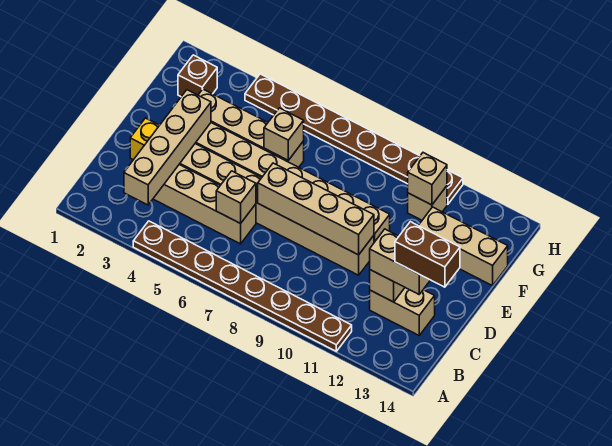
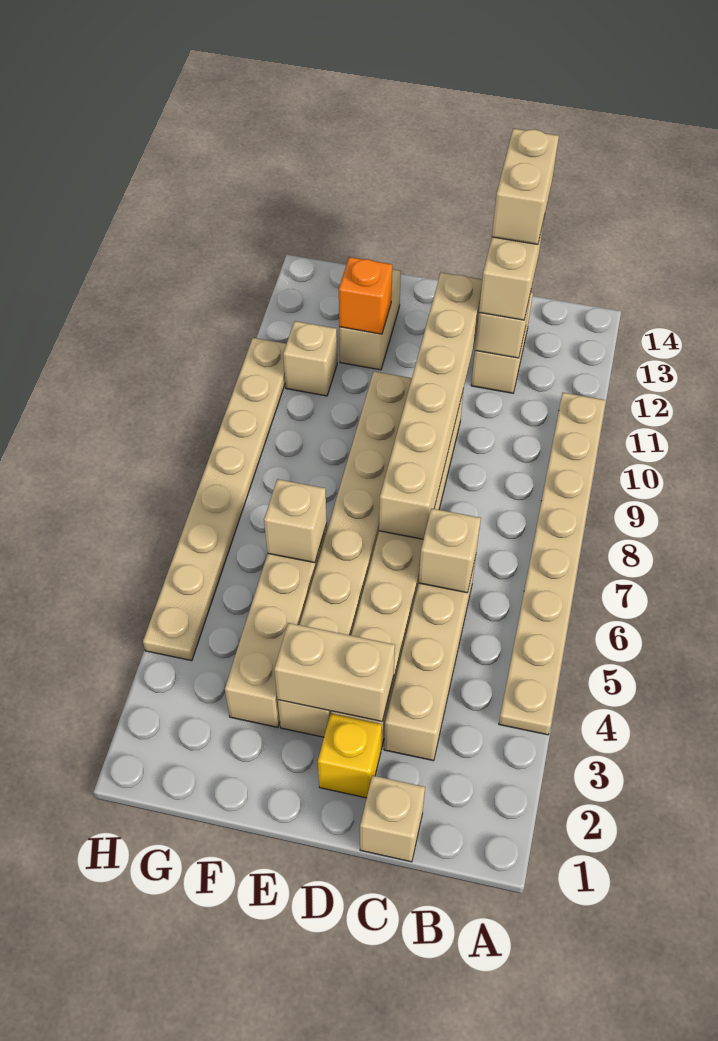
brown plate A4:A11 level 1 -> tan plate A4:A11 level 1
tan brick B3:E3 level 2 -> tan brick D3:E3 level 2
brown brick C13:C14 level 4 -> tan brick C13:C14 level 4
tan brick D7:D10 level 2 -> tan brick D7:D12 level 2
tan brick F12:F14 level 1 -> tan brick F12:F13 level 1
none -> orange brick F12 level 2
brown brick G2 level 1 -> none
tan brick G11 level 2 -> tan brick C1 level 1
brown plate H4:H11 level 1 -> tan plate H4:H11 level 1

